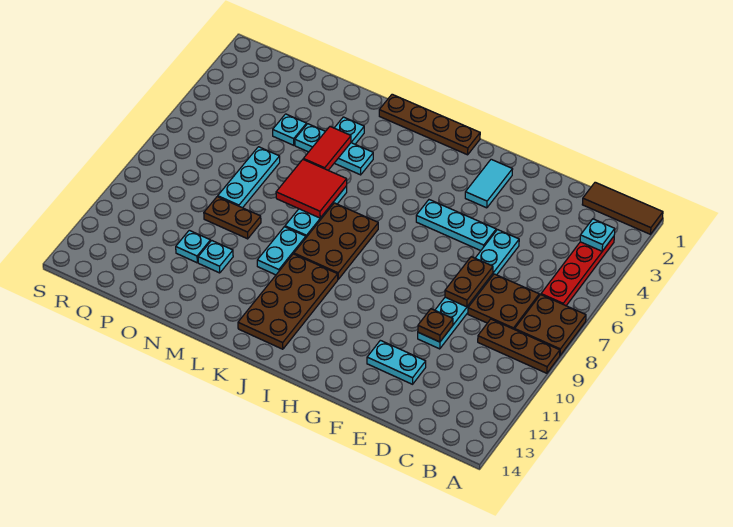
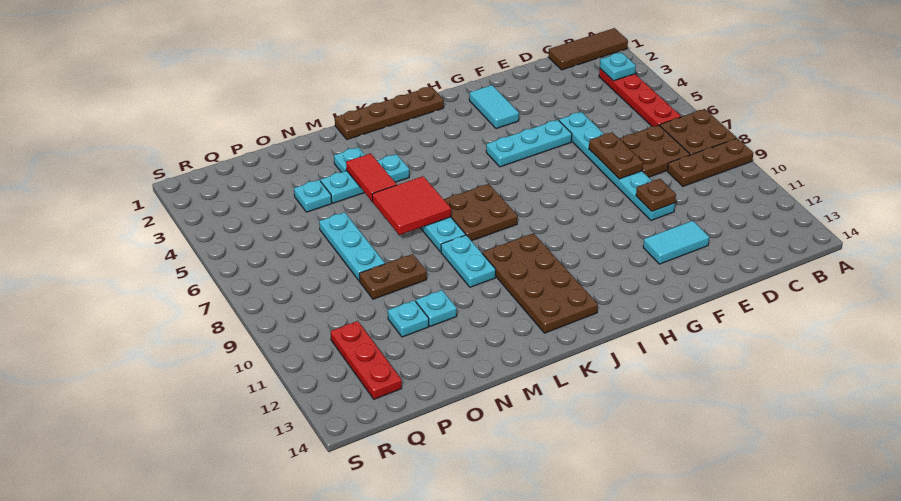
cyan plate E12:F12 level 1 -> cyan tile E12:F12 level 1
brown plate J7:K9 level 1 -> brown plate J7:K8 level 1
none -> red plate Q11:Q13 level 1

